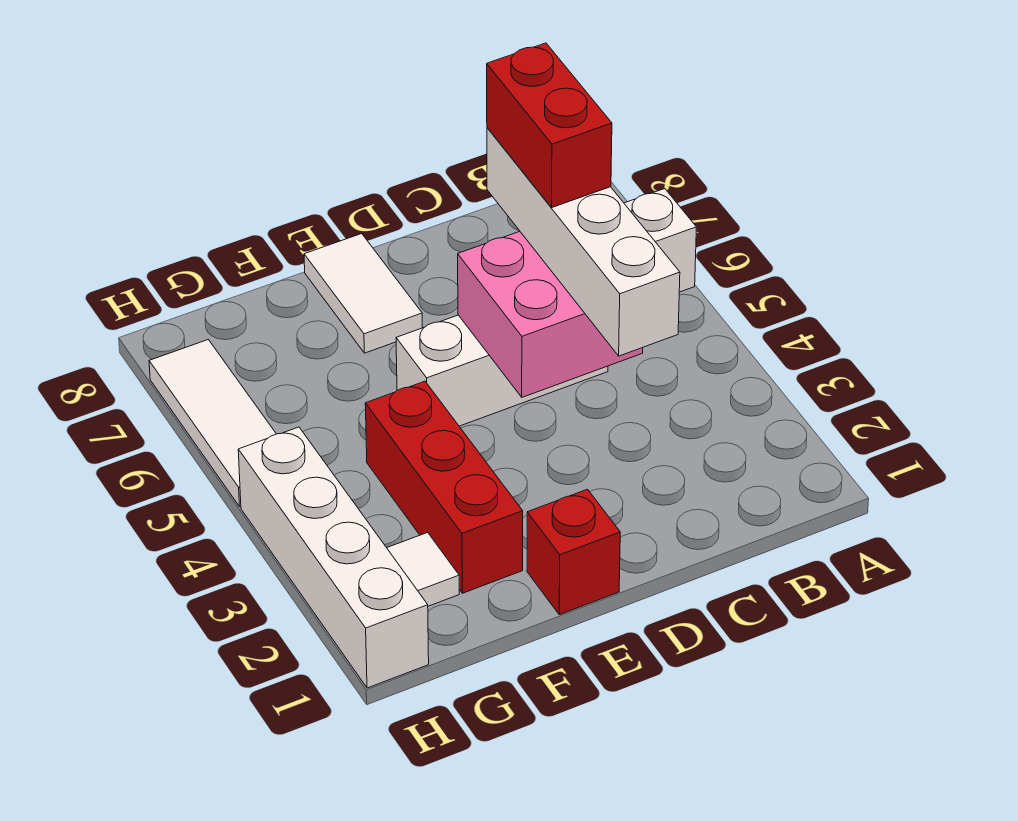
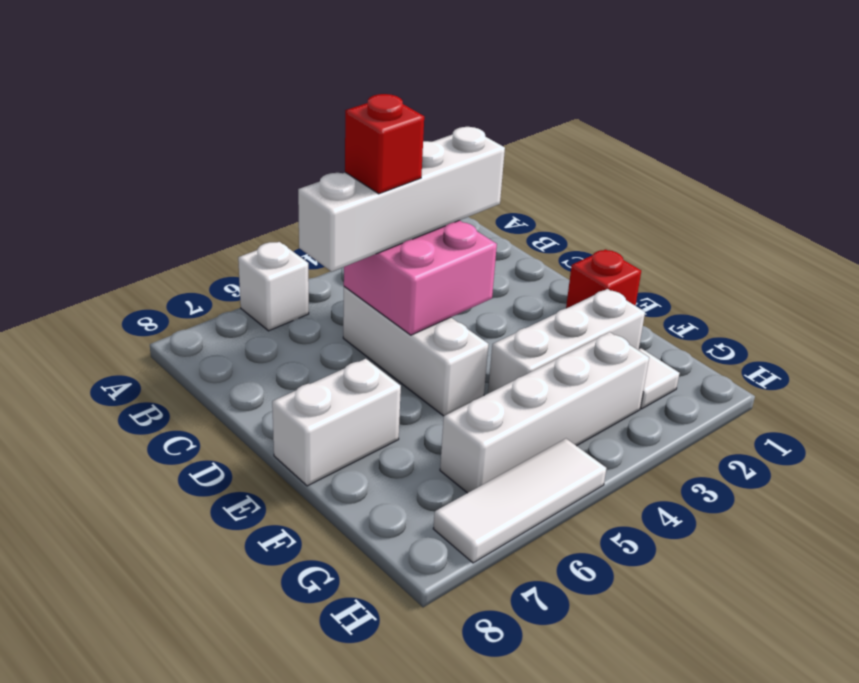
red brick C5:C6 level 4 -> red brick C5 level 4
white tile E7:E8 level 1 -> white brick E7:E8 level 1
red brick F2:F4 level 1 -> white brick F2:F4 level 1
white brick H1:H4 level 1 -> white brick G3:G6 level 1

